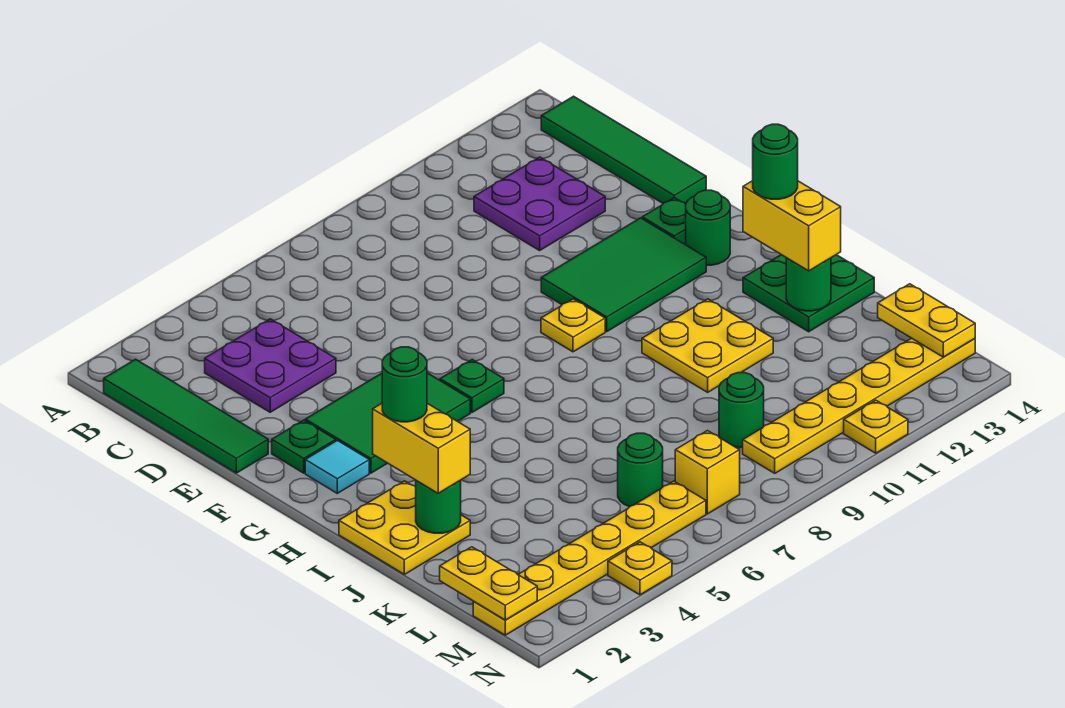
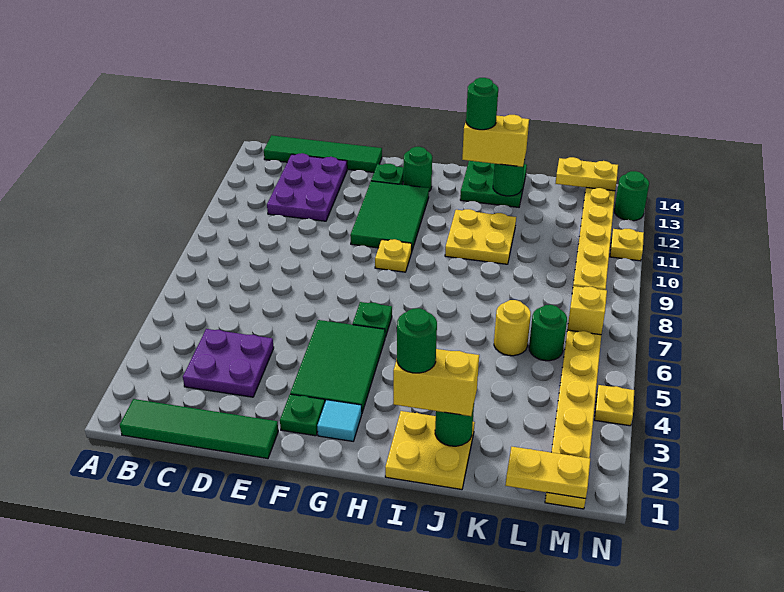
purple plate C11:D12 level 1 -> purple plate C11:D13 level 1
none -> yellow round brick K6 level 1
green round brick L9 level 1 -> green round brick N13 level 1

